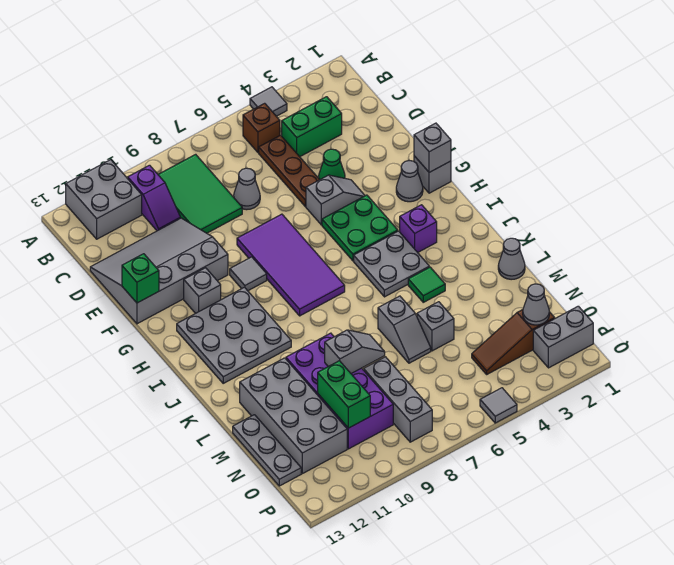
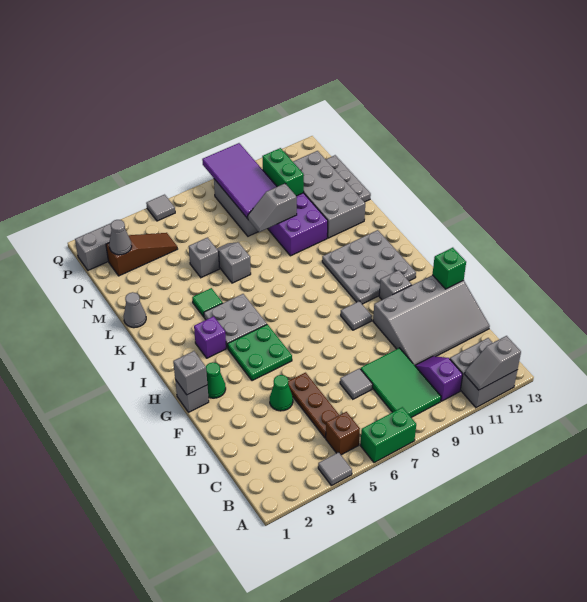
green brick C3:C4 level 1 -> green brick A6:A7 level 1
grey cone D7 level 1 -> grey tile D7 level 1
grey slope F4:F5 level 1 top 5 -> grey slope A11:A12 level 2 top 12
purple tile F7:I8 level 1 -> purple tile N8:Q9 level 2
grey cone G2 level 1 -> green cone G2 level 1

